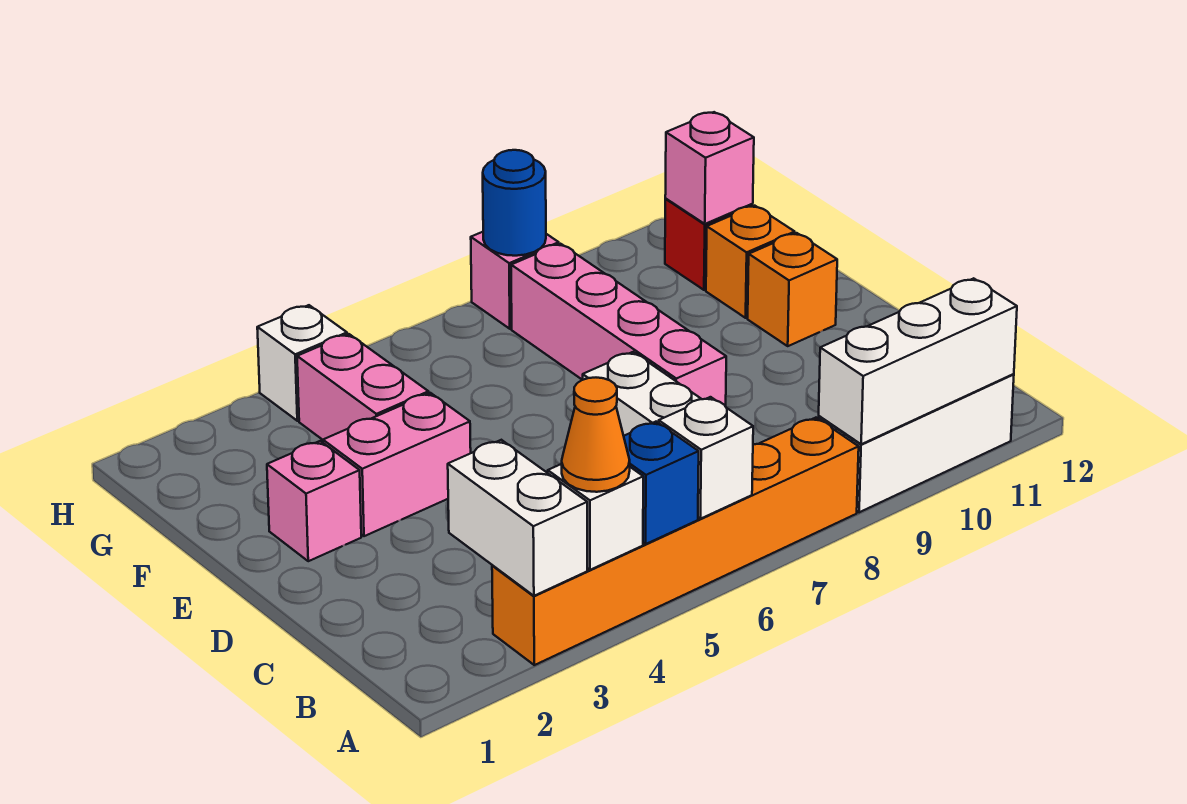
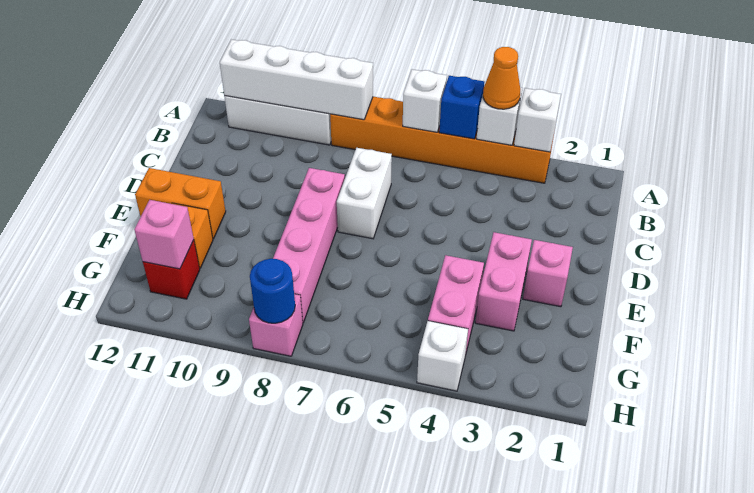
white brick A3:B3 level 2 -> white brick A3 level 2
white brick A9:A11 level 2 -> white brick A8:A11 level 2
pink brick E3:E4 level 1 -> pink brick E3:F3 level 1
orange brick E11 level 1 -> orange brick E11:E12 level 1

